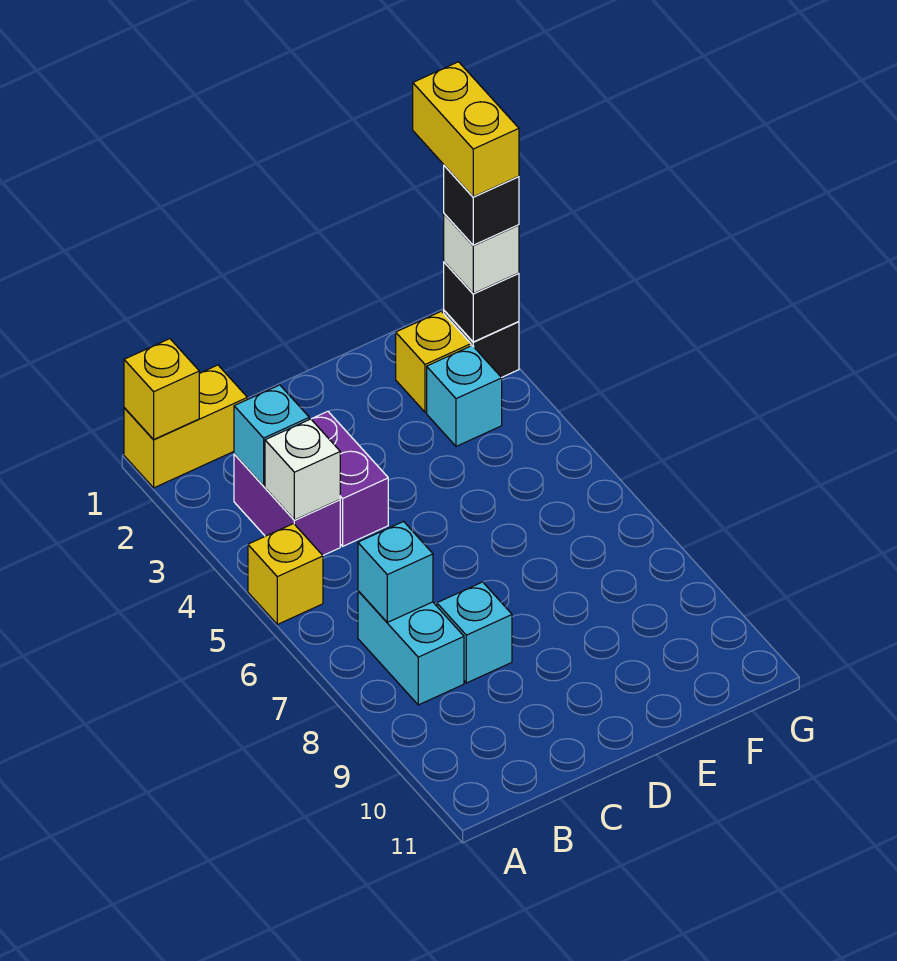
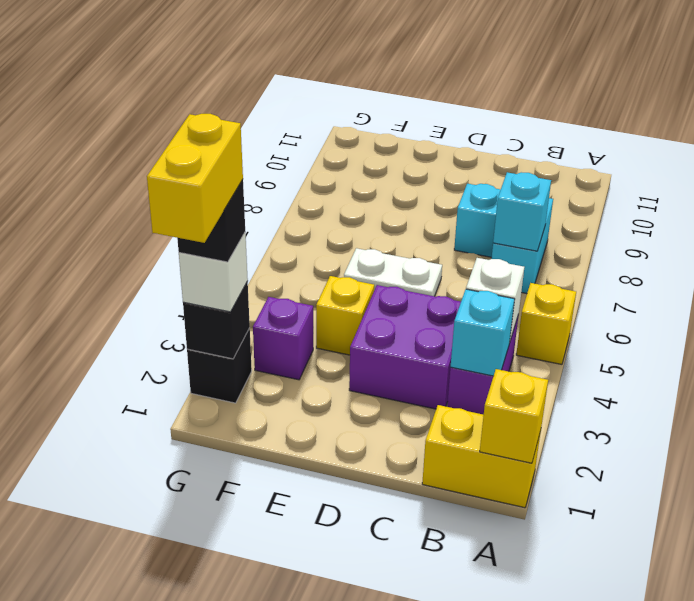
purple brick C3:C4 level 1 -> purple brick C3:D4 level 1
none -> white plate D6:E6 level 1
yellow brick F2 level 1 -> yellow brick E4 level 1
cyan brick F3 level 1 -> purple brick F3 level 1

